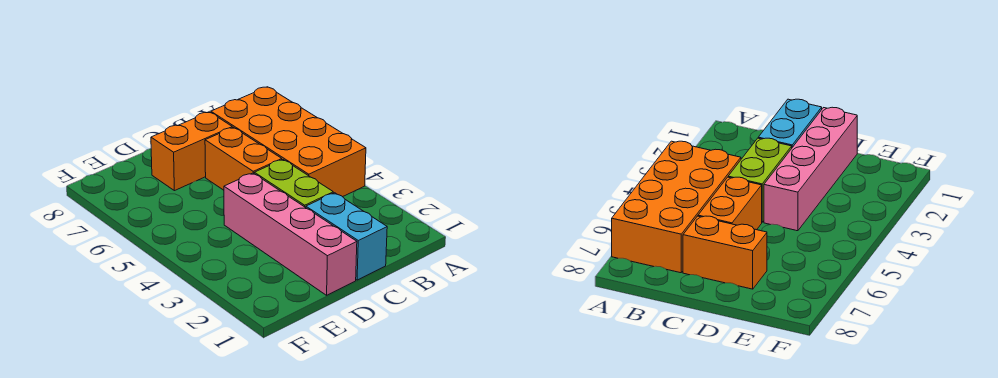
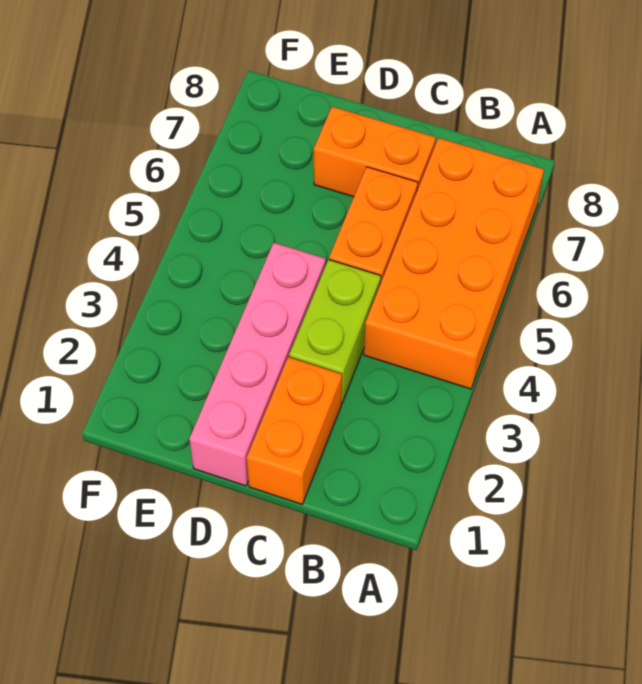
cyan brick C1:C2 level 1 -> orange brick C1:C2 level 1

